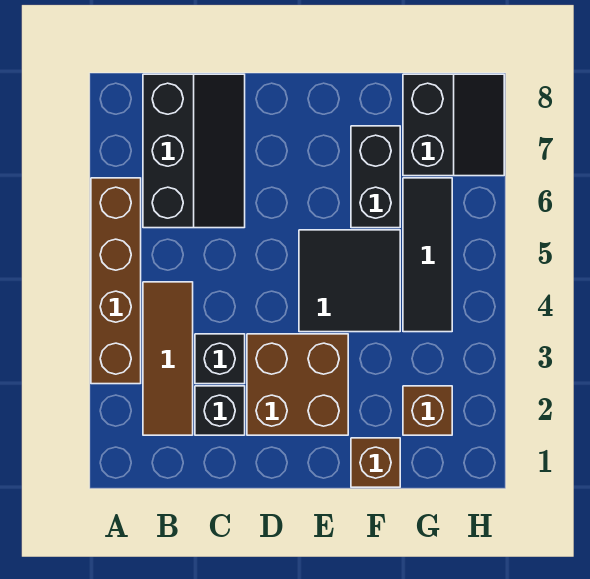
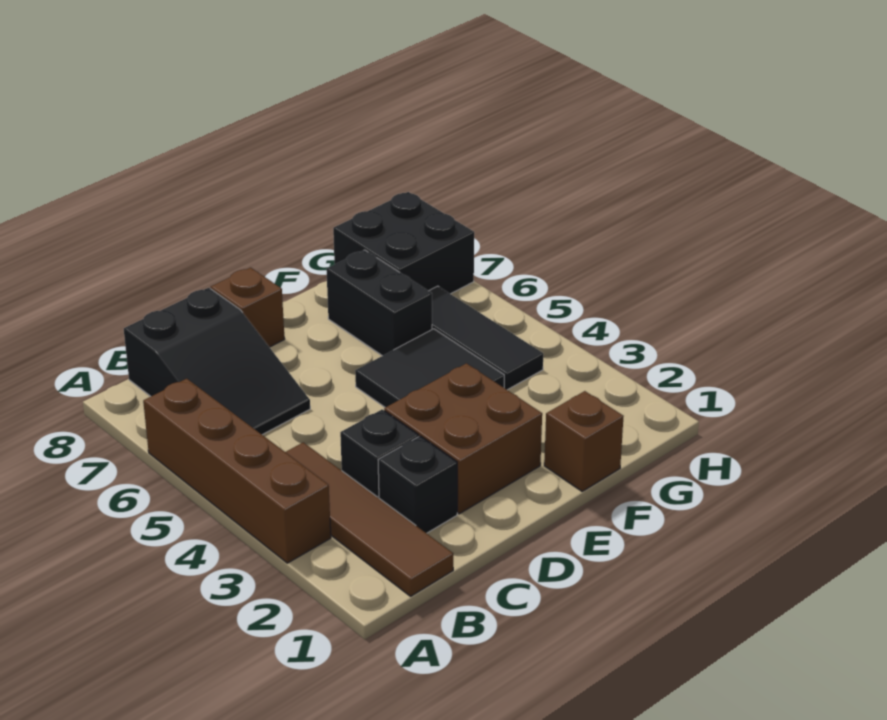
brown tile B2:B4 level 1 -> brown tile B1:B4 level 1
black slope B6:C8 level 1 top B -> black slope B6:C8 level 1 top 8
brown brick G2 level 1 -> brown brick D8 level 1
black slope G7:H8 level 1 top G -> black brick G7:H8 level 1

